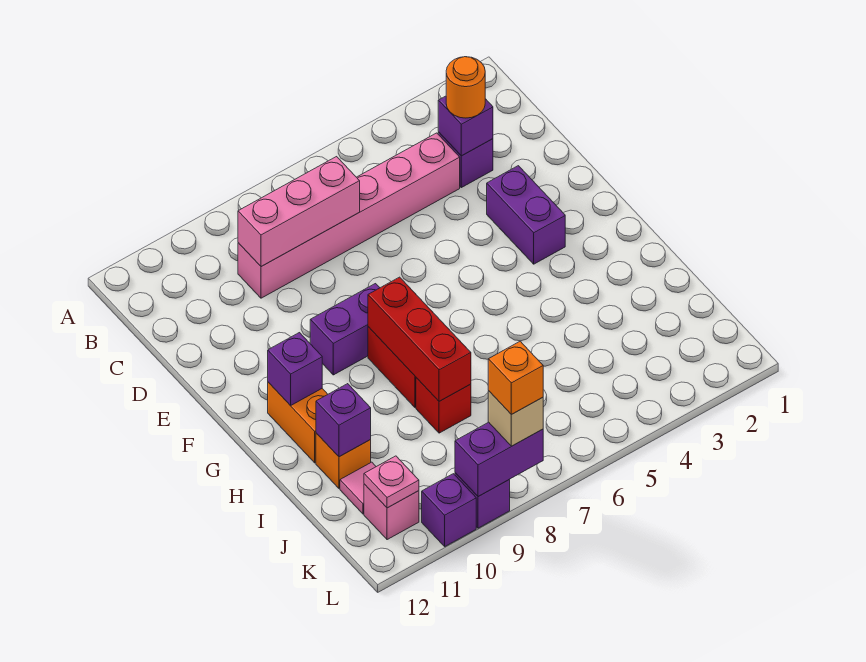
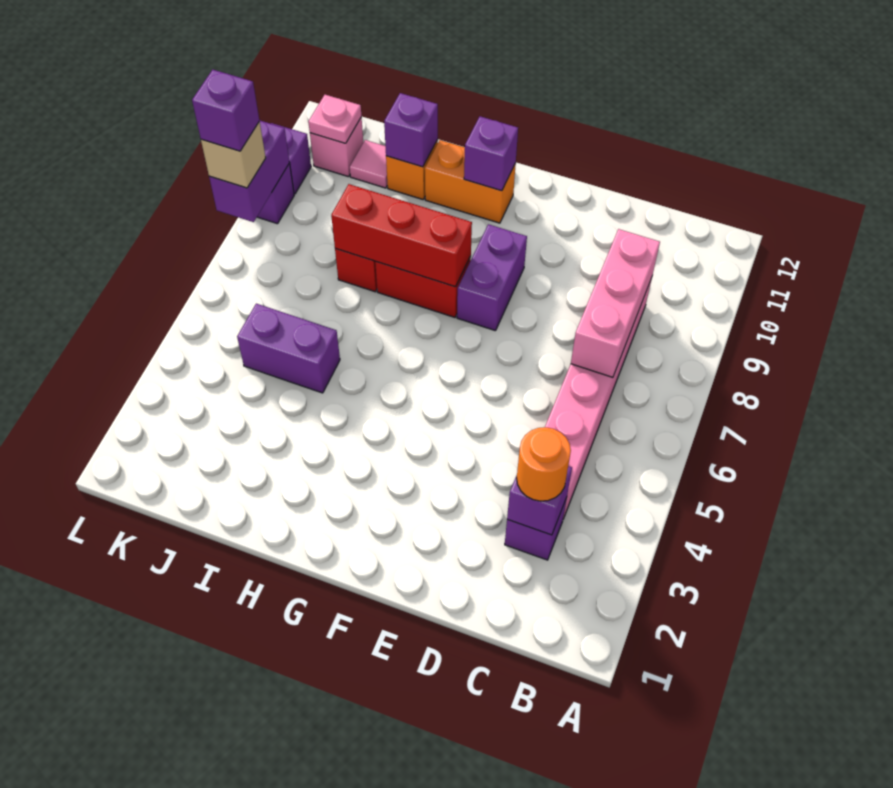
purple brick E3:F3 level 1 -> purple brick I5:J5 level 1
orange brick L8 level 4 -> purple brick L8 level 4

